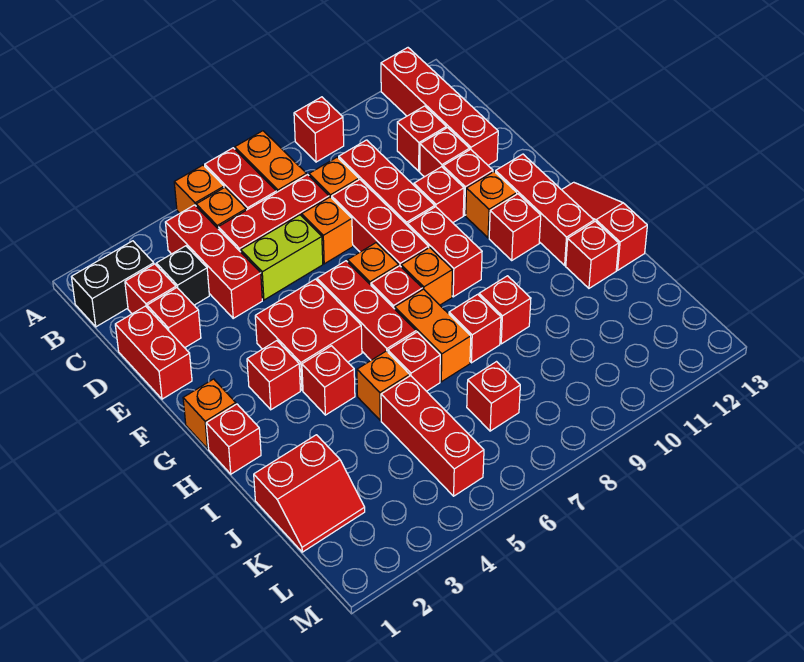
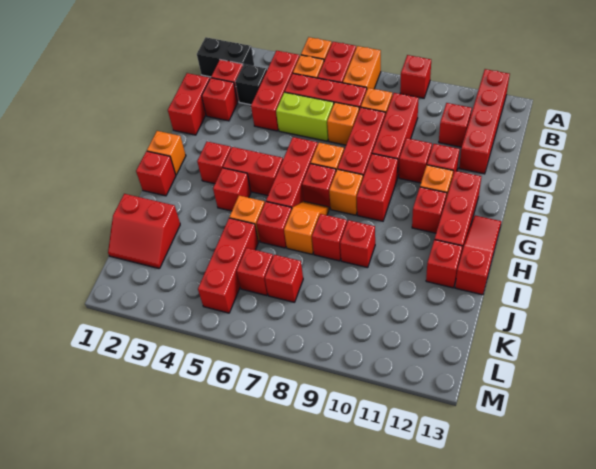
red brick D11 level 1 -> red brick K6 level 1
red brick F4:G5 level 1 -> red brick G4:G5 level 1
orange brick H7:I7 level 1 -> orange slope H7:I7 level 1 top I

